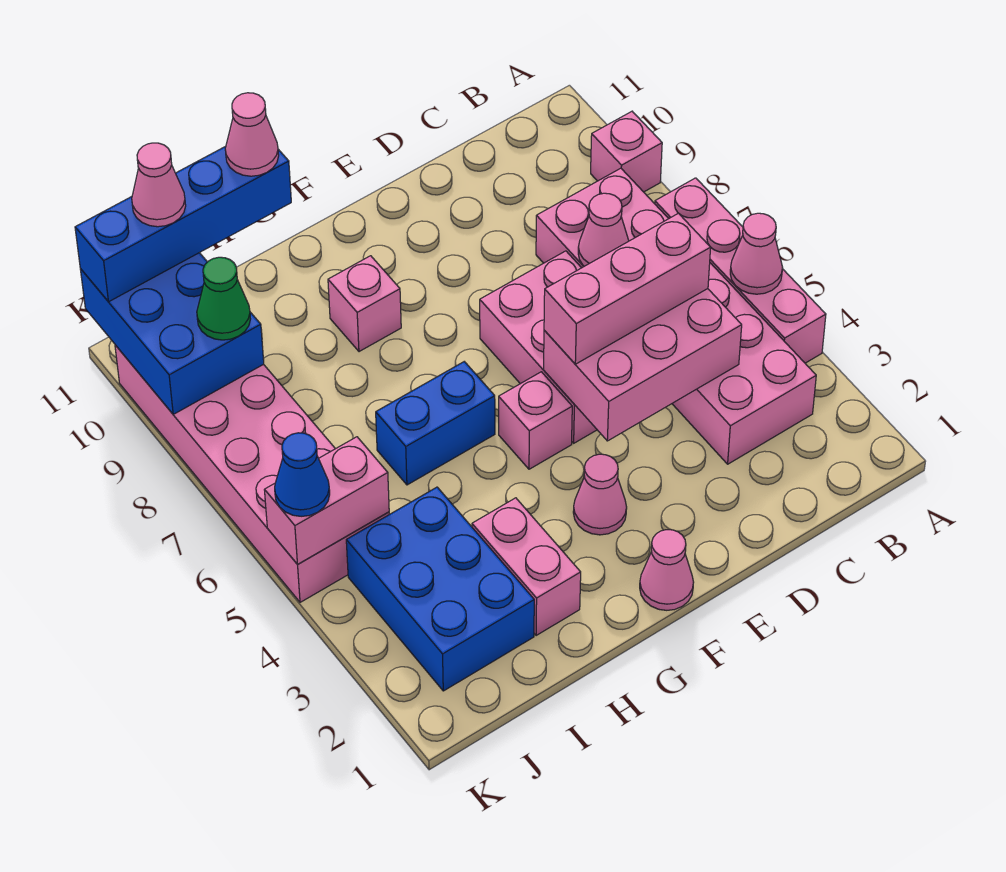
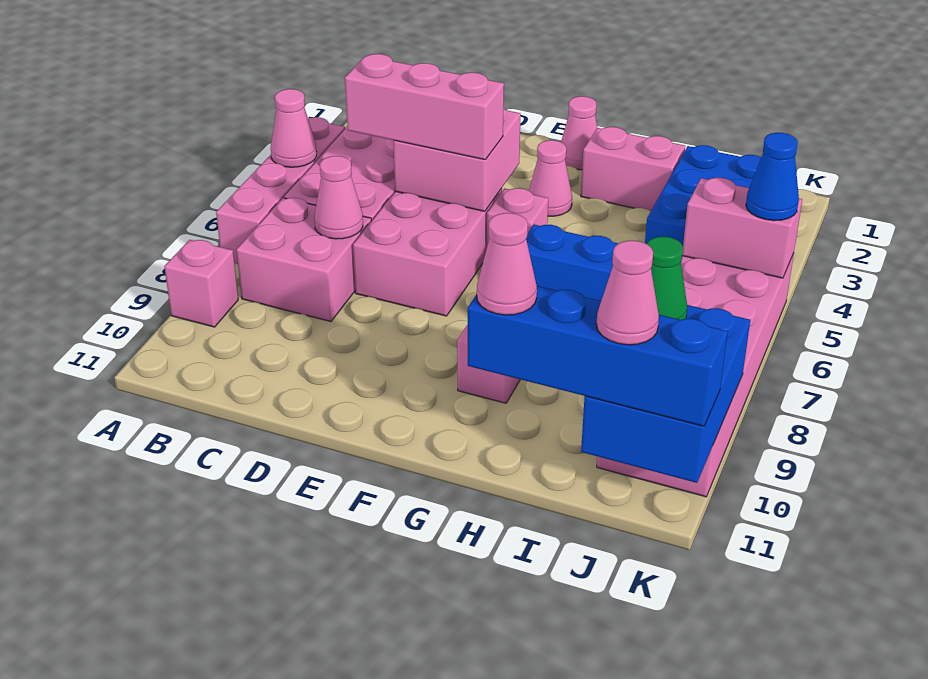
pink brick C4:E5 level 2 -> pink brick D4:E5 level 2
pink brick H2:H3 level 1 -> pink brick G2:H2 level 1

